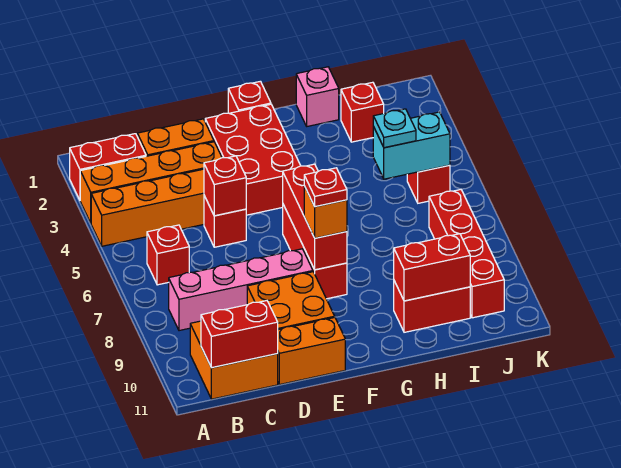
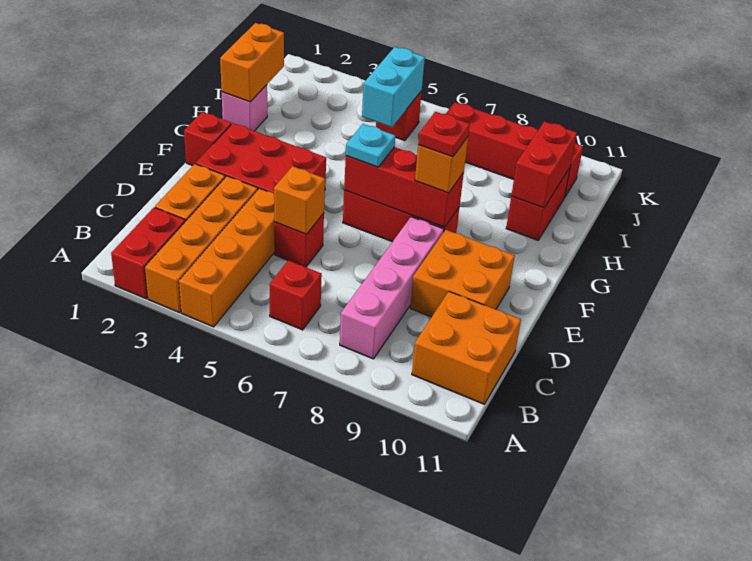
red brick B11:C11 level 2 -> none
red brick D5 level 2 -> orange brick D5 level 2
orange brick D11:E11 level 1 -> orange brick H1:I1 level 2
red brick I2 level 1 -> none
cyan plate I5 level 3 -> cyan plate F6 level 3

